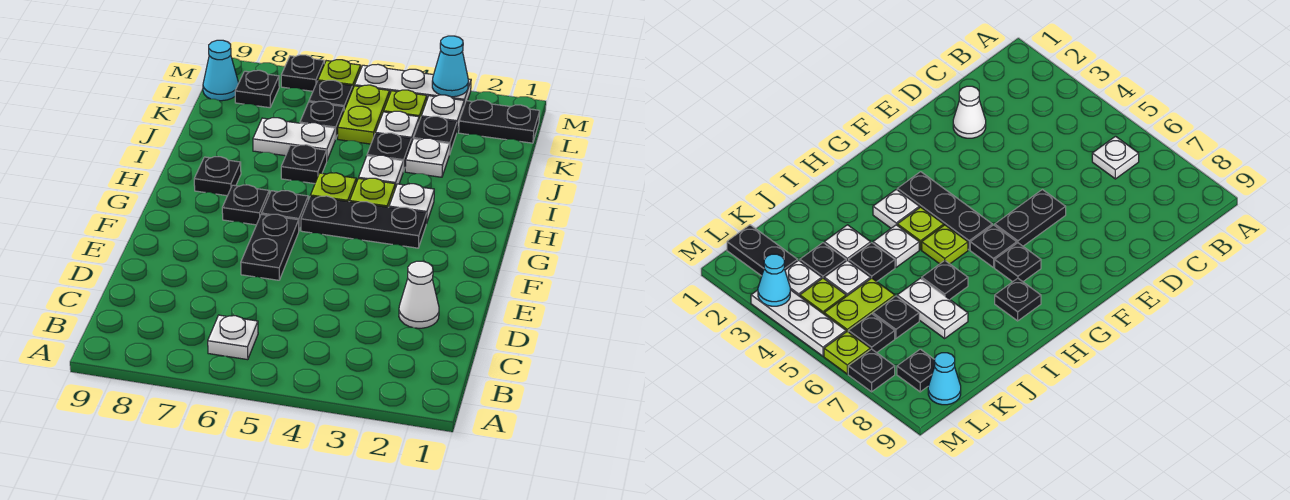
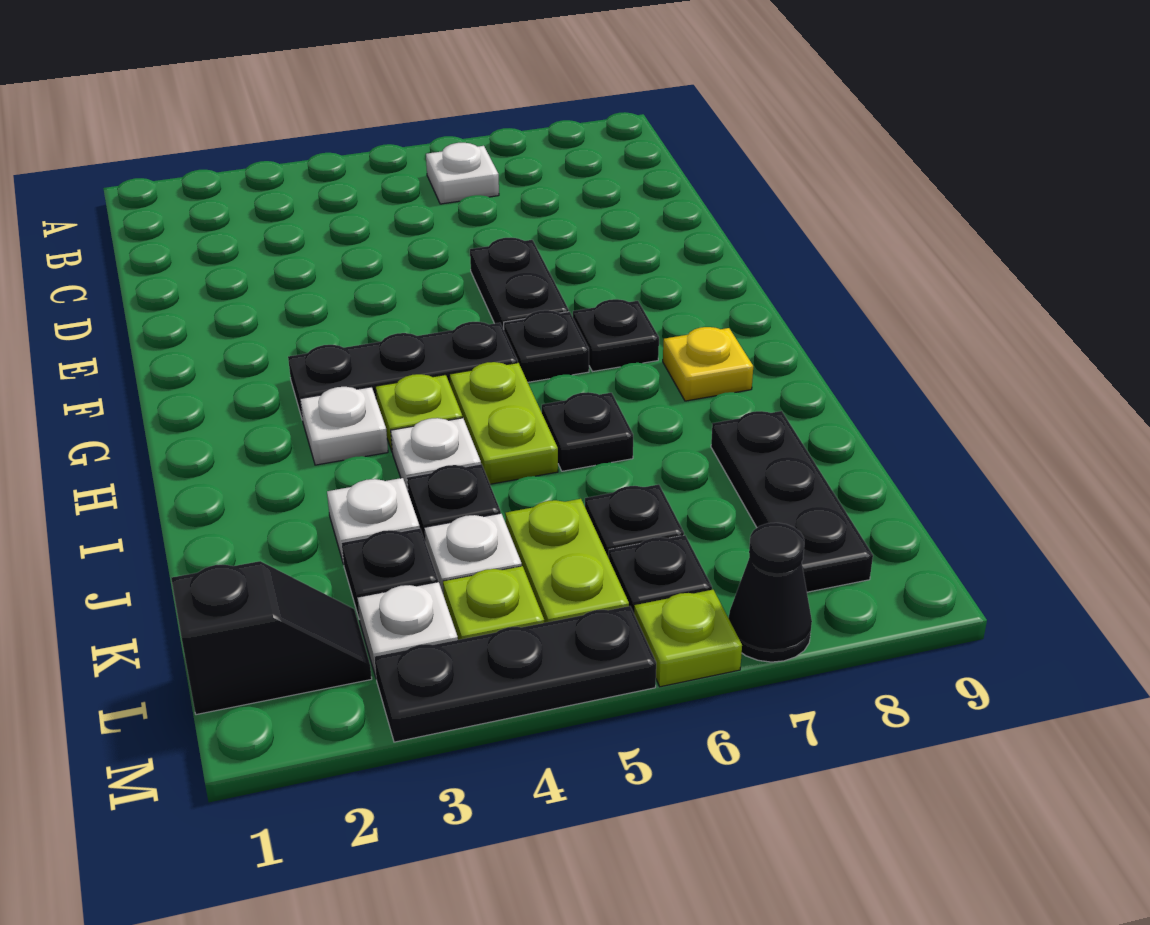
white cone D2 level 1 -> none
lime plate H5 level 1 -> lime plate H5:I5 level 1
black plate H8 level 1 -> yellow plate H8 level 1
white plate J6:J7 level 1 -> none
black plate L1:L2 level 1 -> black slope L1:L2 level 1 top 1
black plate L8 level 1 -> black plate J8:L8 level 1
cyan cone L9 level 1 -> none
white plate M3:M5 level 1 -> black plate M3:M5 level 1
cyan cone M3 level 2 -> none
black plate M7 level 1 -> black cone M7 level 1

